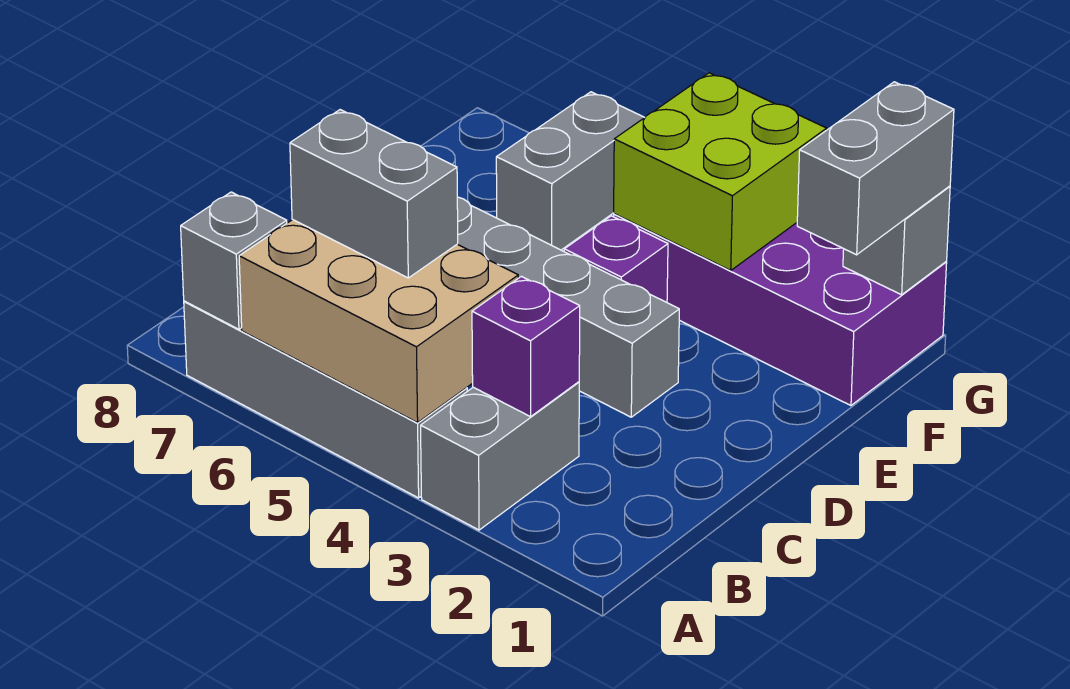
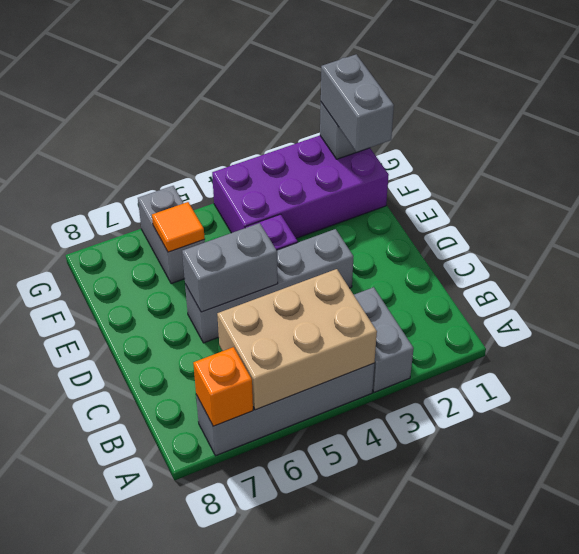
grey brick A7 level 2 -> orange brick A7 level 2
purple brick B3 level 2 -> none
grey brick B5:B6 level 3 -> grey brick D5:D6 level 2
lime brick F3:G4 level 2 -> none
none -> orange tile F6 level 2

